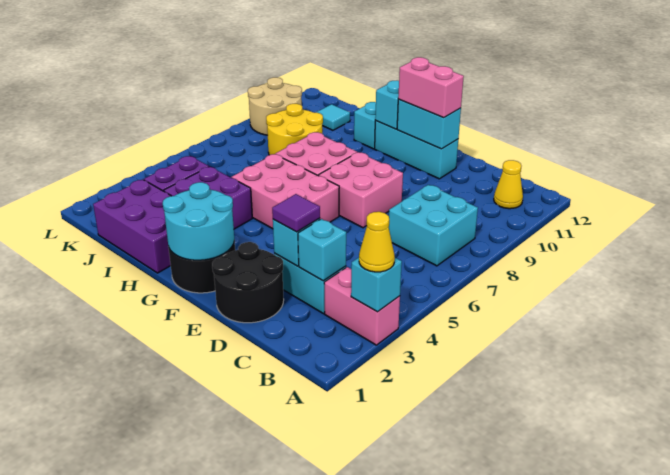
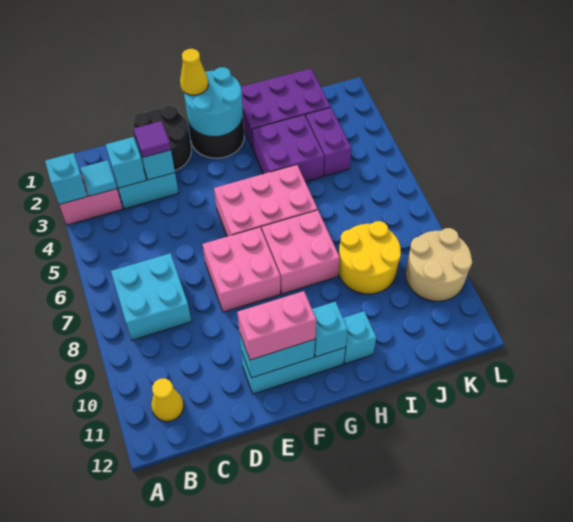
yellow cone A3 level 3 -> yellow cone F1 level 3
cyan tile J11 level 1 -> cyan tile B3 level 2

